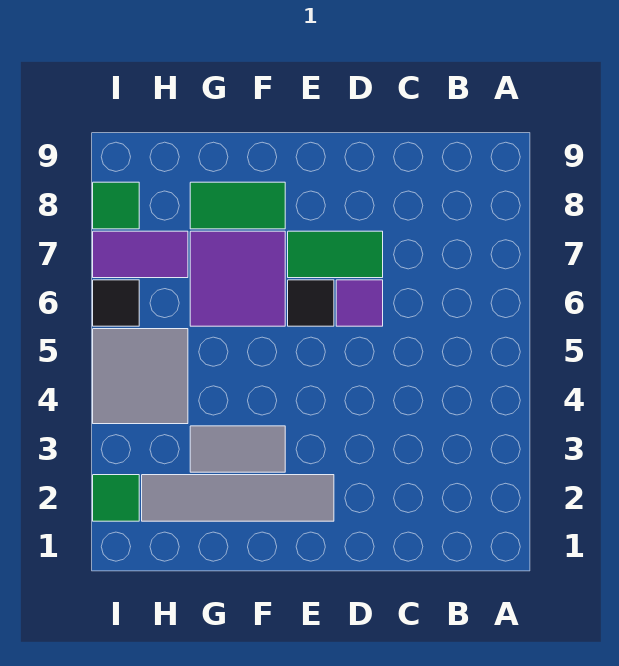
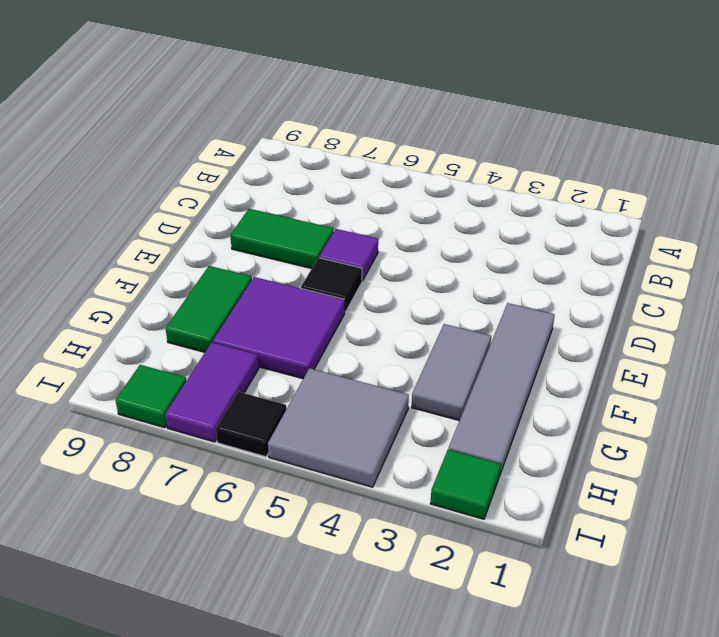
green tile D7:E7 level 1 -> green tile D7:D8 level 1

